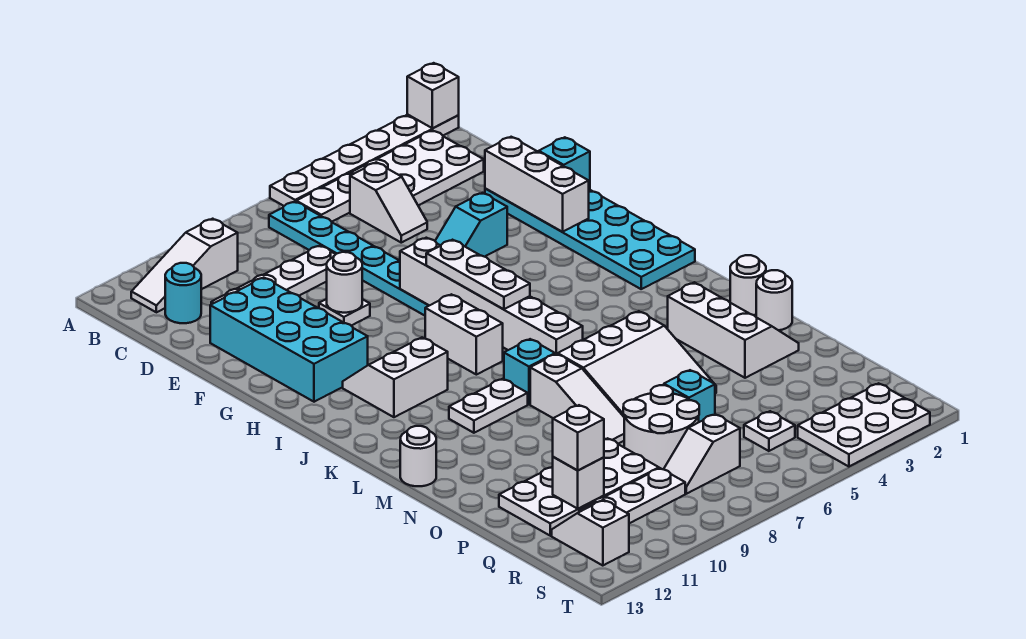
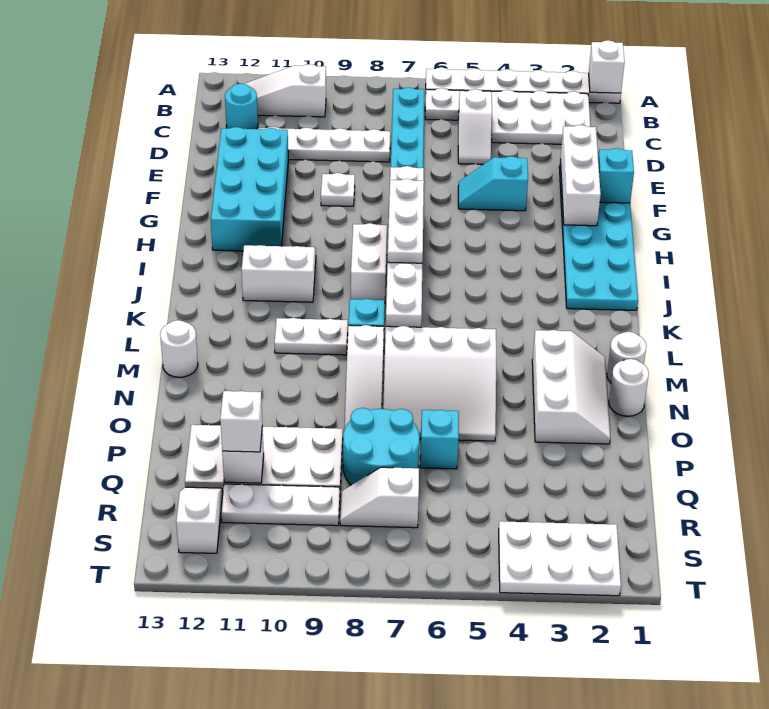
white round brick F9 level 2 -> none
white round brick P7:Q8 level 1 -> cyan round brick P7:Q8 level 1
white plate R5 level 1 -> none

